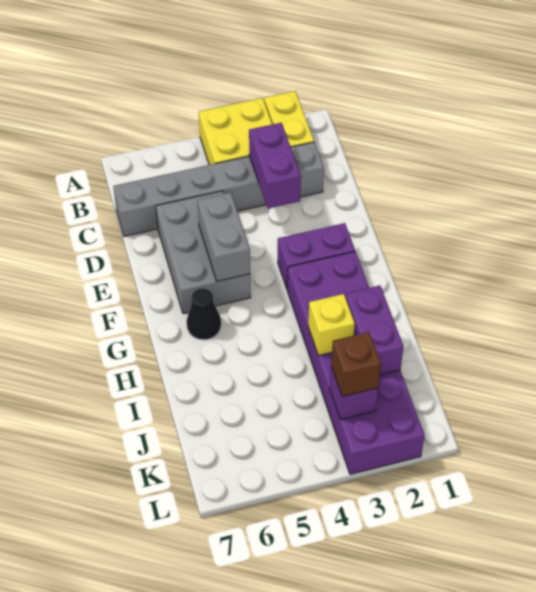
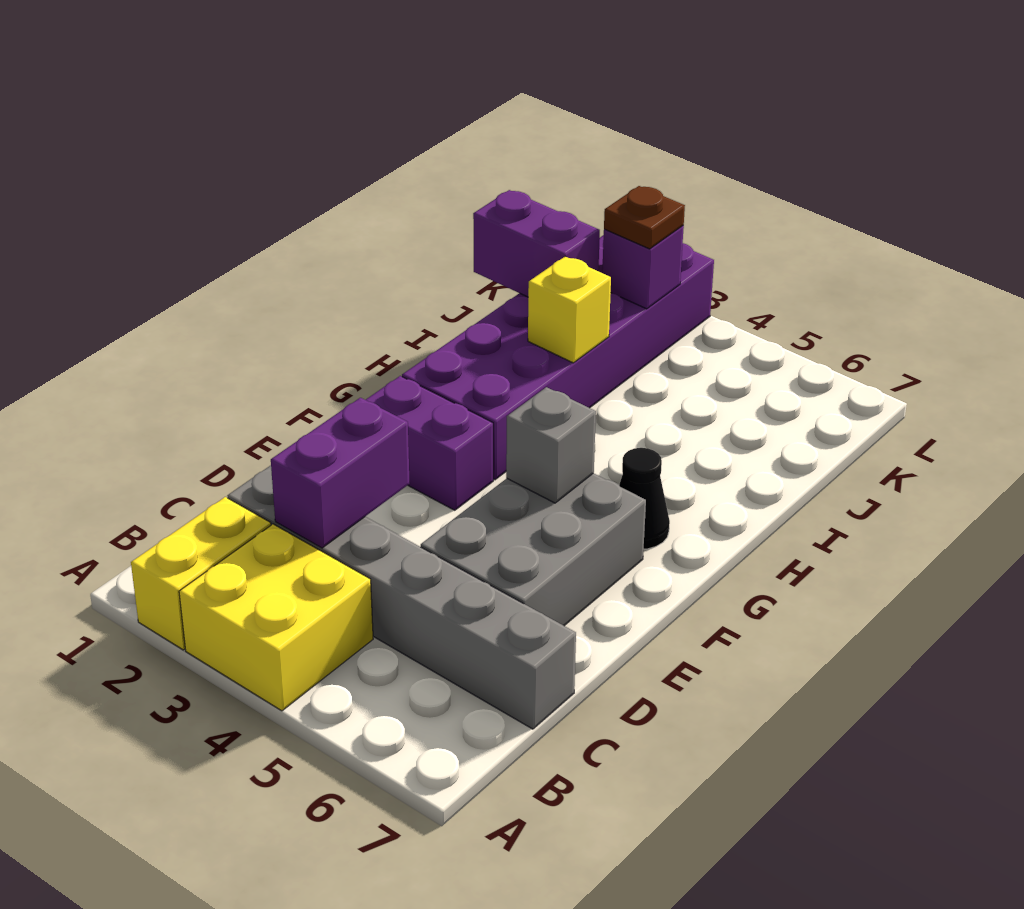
grey brick E5:F5 level 2 -> grey brick F5 level 2
purple brick I2:J2 level 2 -> purple brick J1:J2 level 2
brown brick K3 level 3 -> brown plate K3 level 3

